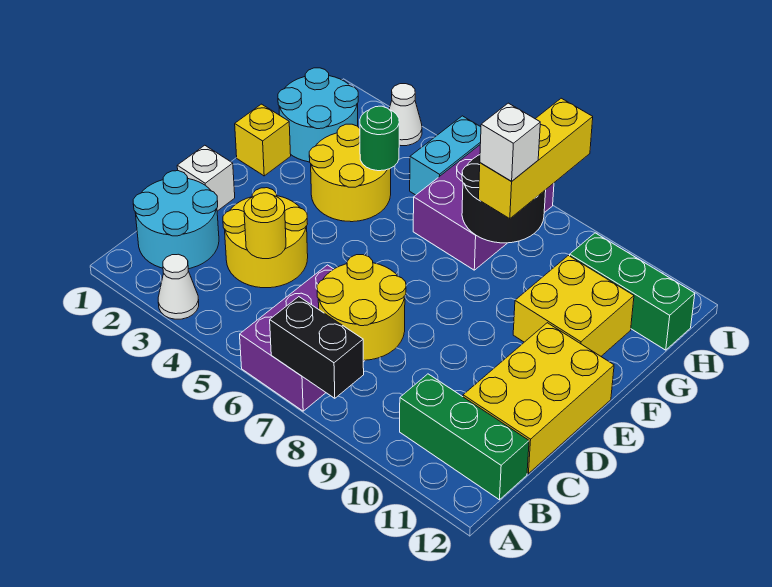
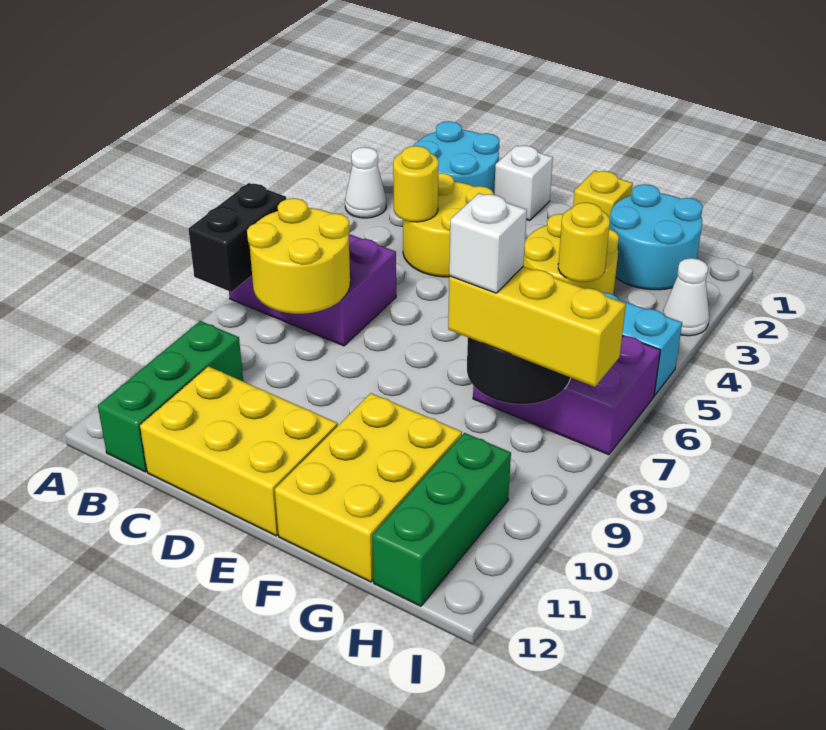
yellow brick F10:G11 level 1 -> yellow brick F10:G12 level 1
green round brick G4 level 2 -> yellow round brick G4 level 2

